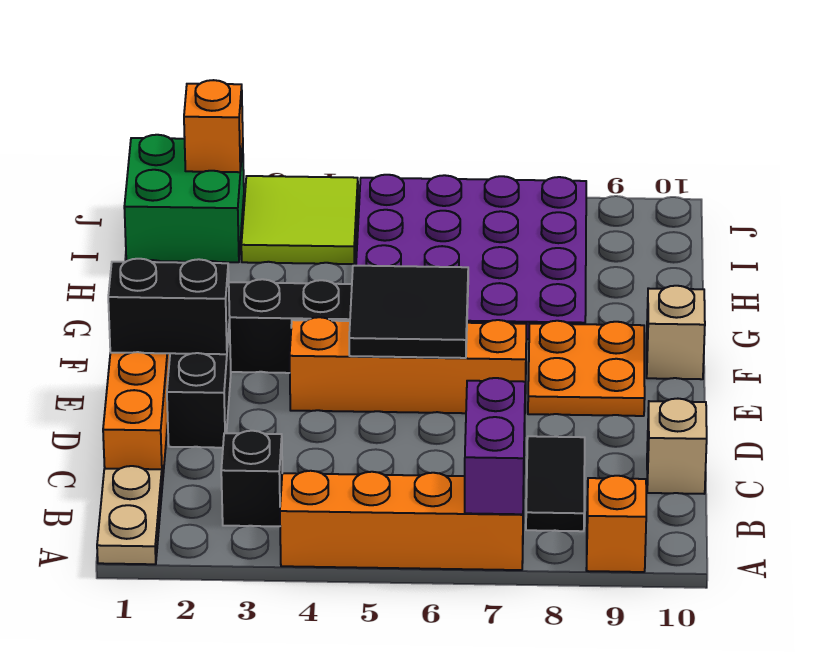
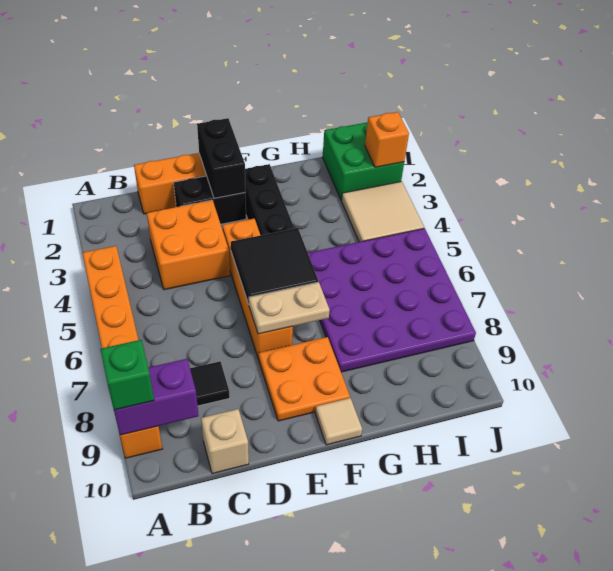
tan plate A1:B1 level 1 -> tan plate E7:F7 level 2
purple brick A7:B7 level 2 -> purple brick A9:B9 level 2
none -> green brick A9 level 3
black brick B3 level 1 -> none
none -> orange brick C3:D4 level 1
tan brick F10 level 1 -> tan tile F10 level 1
lime tile I3:J4 level 1 -> tan tile I3:J4 level 1

